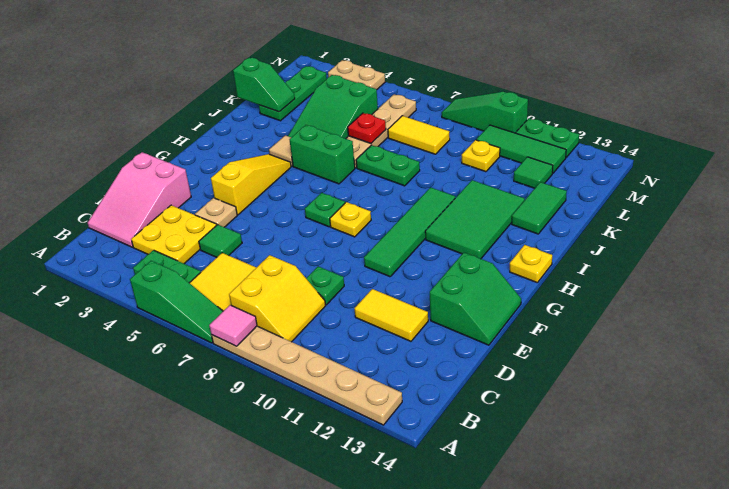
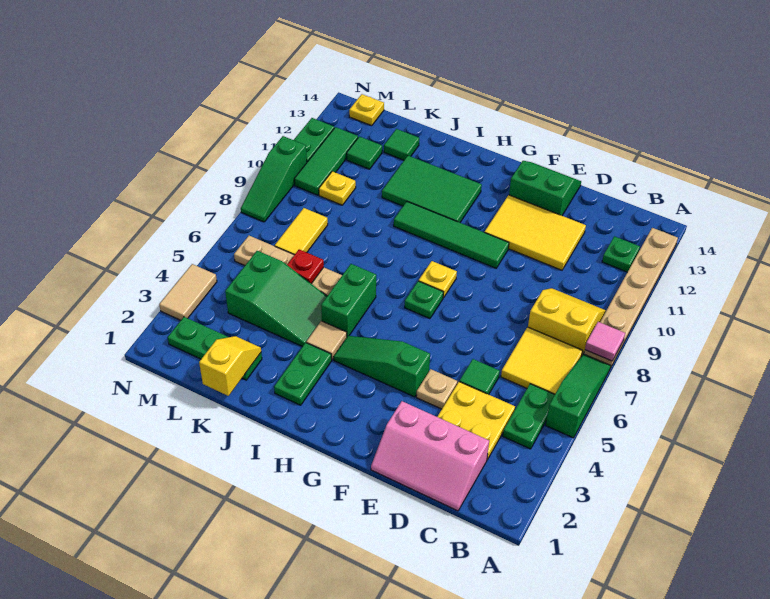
pink slope C1:E2 level 1 top E -> pink slope C1:E2 level 1 top 2
green plate D9 level 1 -> green plate B12 level 1
yellow tile D11:D12 level 1 -> yellow tile D11:F12 level 1
yellow slope F4:H4 level 1 top F -> green slope F4:H4 level 1 top F
yellow plate H14 level 1 -> yellow plate M14 level 1
green plate J7:J8 level 1 -> green plate I2:I3 level 1
green tile J13:K13 level 1 -> green tile K13 level 1
green slope K1:K2 level 2 top 1 -> yellow slope K1:K2 level 2 top 1
tan plate N3:N4 level 1 -> tan tile N3:N4 level 1

